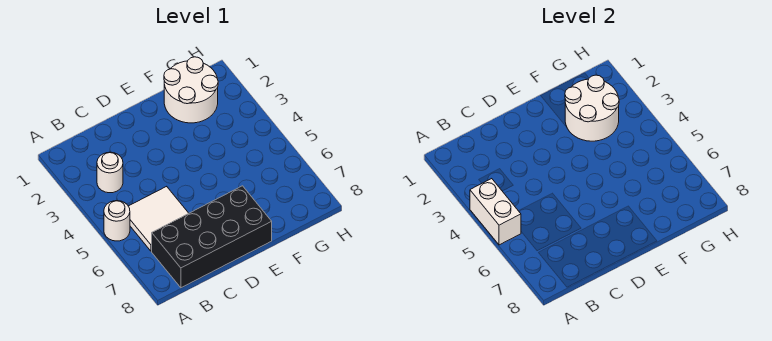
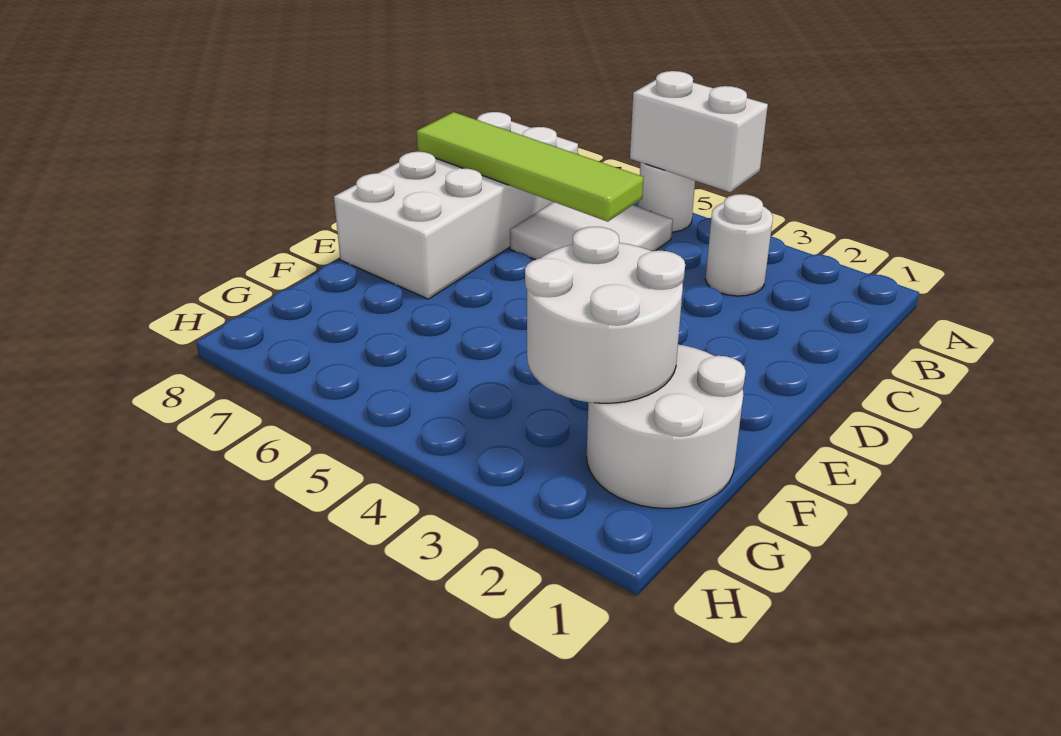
black brick B7:E8 level 1 -> white brick B7:E8 level 1
none -> lime tile C5:C8 level 2

